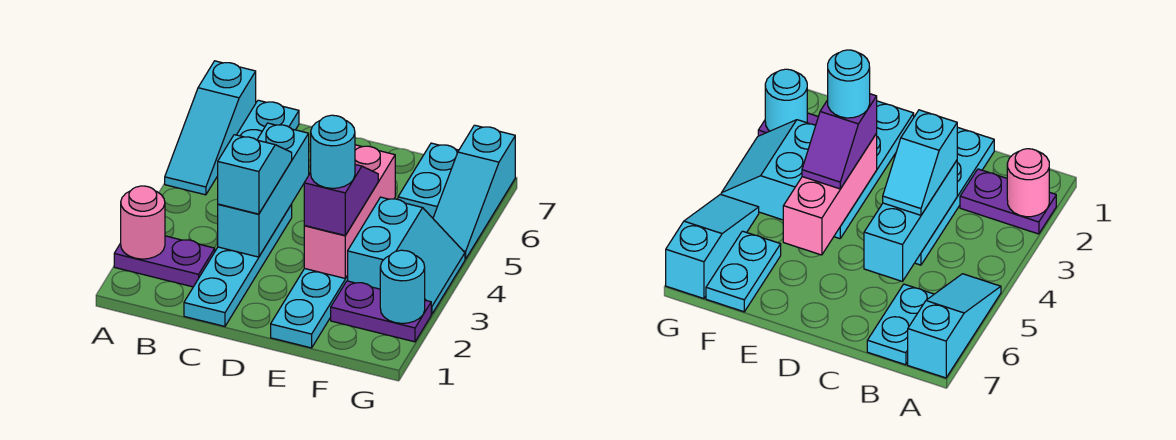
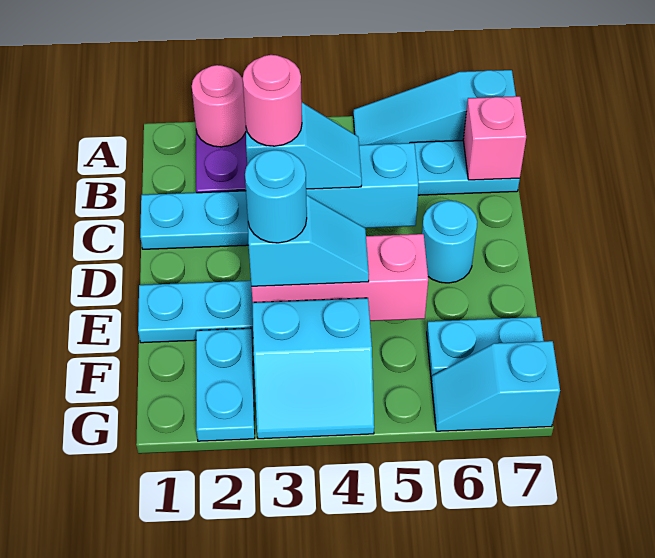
none -> pink brick B7 level 2
none -> pink round brick C3 level 4
purple slope E3:E4 level 3 top 3 -> cyan slope E3:E4 level 3 top 3
purple plate F2:G2 level 1 -> cyan plate F2:G2 level 1
cyan round brick G2 level 2 -> cyan round brick D6 level 1
cyan slope G5:G7 level 1 top 7 -> cyan slope G6:G7 level 1 top 7

